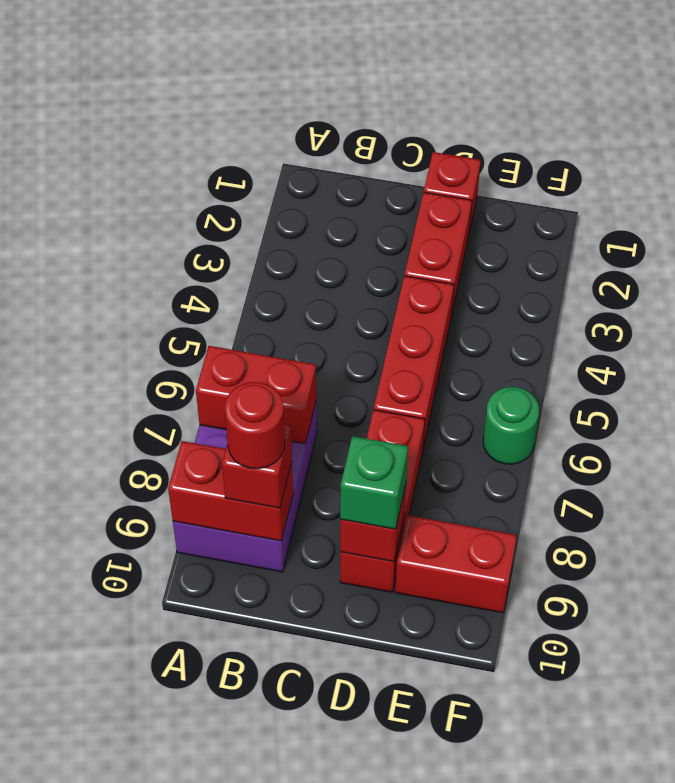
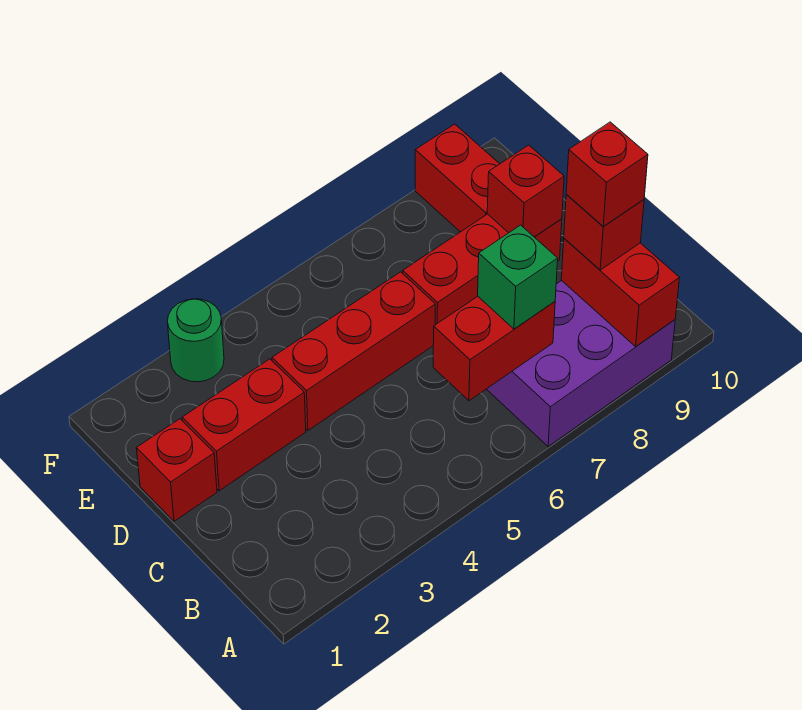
red brick A7:B7 level 2 -> red brick B6:B7 level 2
red round brick B9 level 4 -> red brick B9 level 4
green brick D9 level 3 -> green brick B7 level 3
green round brick F6 level 1 -> green round brick F3 level 1

